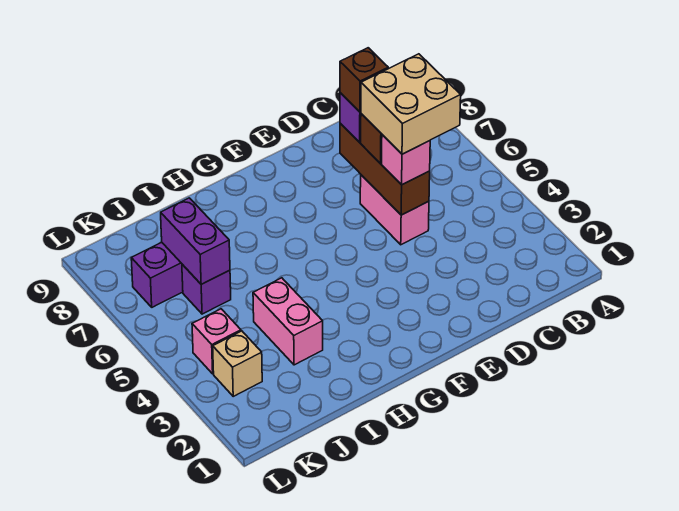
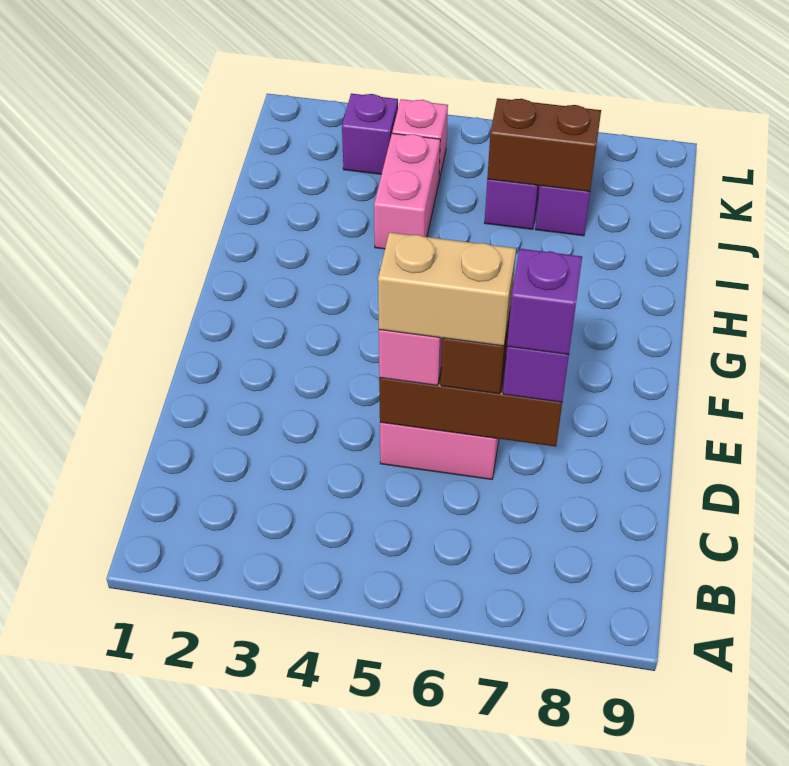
tan brick C5:D6 level 4 -> tan brick D5:D6 level 4
brown brick D7 level 4 -> purple brick D7 level 4
pink brick I3:I4 level 1 -> pink brick I4:J4 level 1
purple brick J6:J7 level 2 -> brown brick J6:J7 level 2
tan brick K3 level 1 -> purple brick K3 level 1

